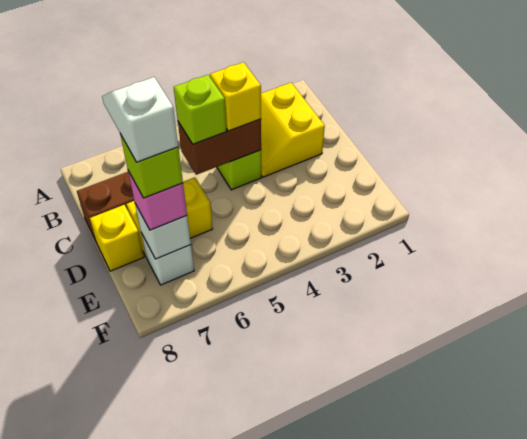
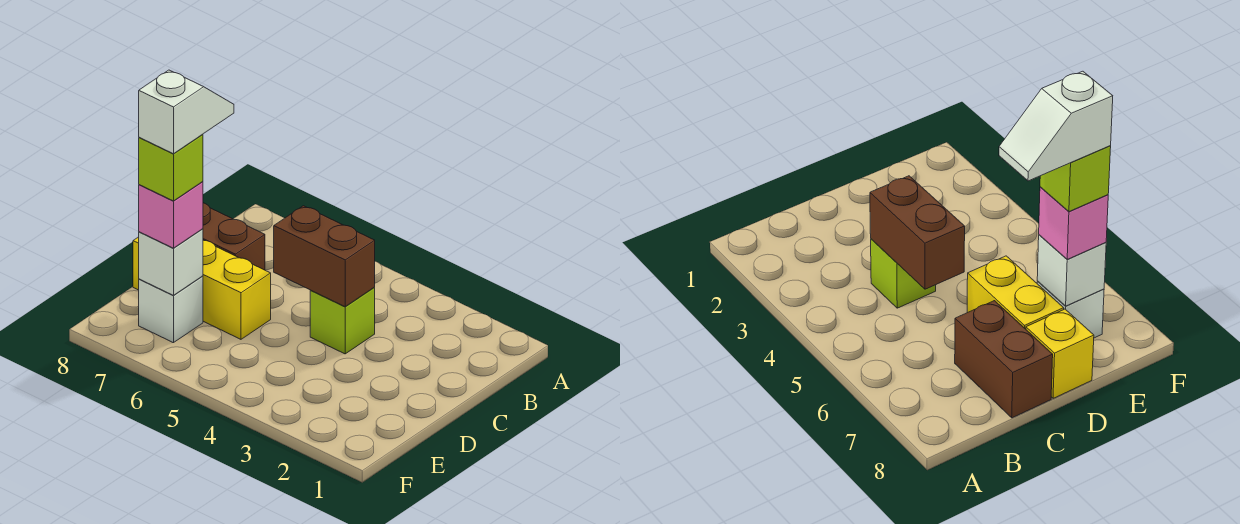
yellow slope B2:C3 level 1 top 2 -> none
yellow brick C4 level 3 -> none
lime brick C5 level 3 -> none

